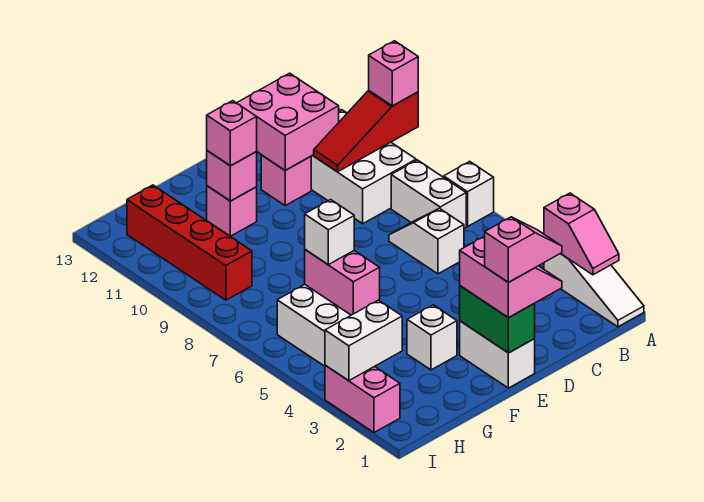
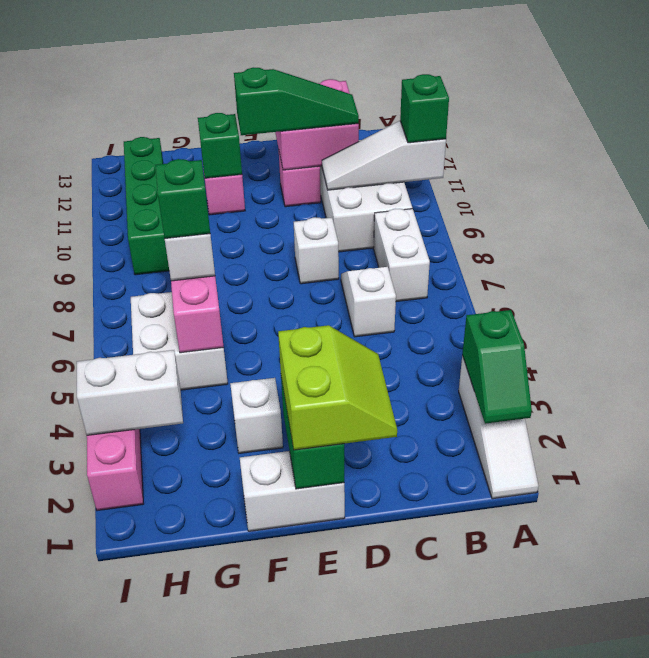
pink slope A2:A3 level 2 top 3 -> green slope A2:A3 level 2 top 3
white brick A7 level 1 -> white brick D8 level 1
red slope A10:C10 level 2 top A -> white slope A10:C10 level 2 top A
pink brick A10 level 3 -> green brick A10 level 3
none -> green slope C11:E11 level 3 top E
pink slope D1:E2 level 3 top E -> lime slope D1:E2 level 3 top E
pink slope D1:E1 level 4 top E -> none
white brick E1:E2 level 1 -> white brick E1:F1 level 1
pink brick F11 level 2 -> green brick F11 level 2
pink brick F11 level 3 -> none
none -> green brick G6 level 4
red brick H9:H12 level 1 -> green brick H9:H12 level 1

